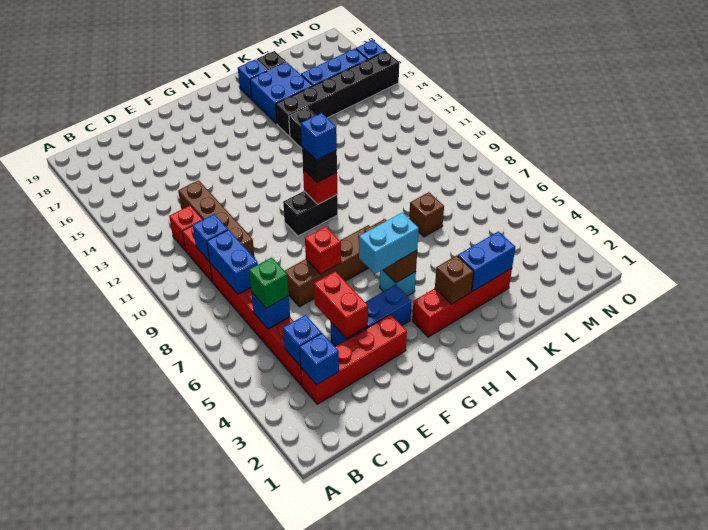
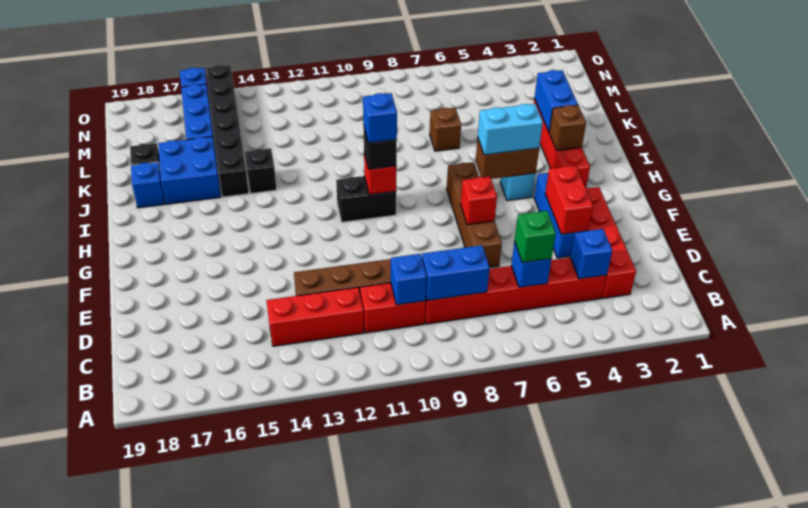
blue brick C3 level 2 -> none
red brick C12 level 1 -> red brick C12:C14 level 1
red brick E4:E5 level 2 -> red brick E4:F4 level 2
cyan brick G5:H5 level 3 -> cyan brick H5:H6 level 3
black brick G10:H10 level 1 -> black brick H10:H11 level 1

